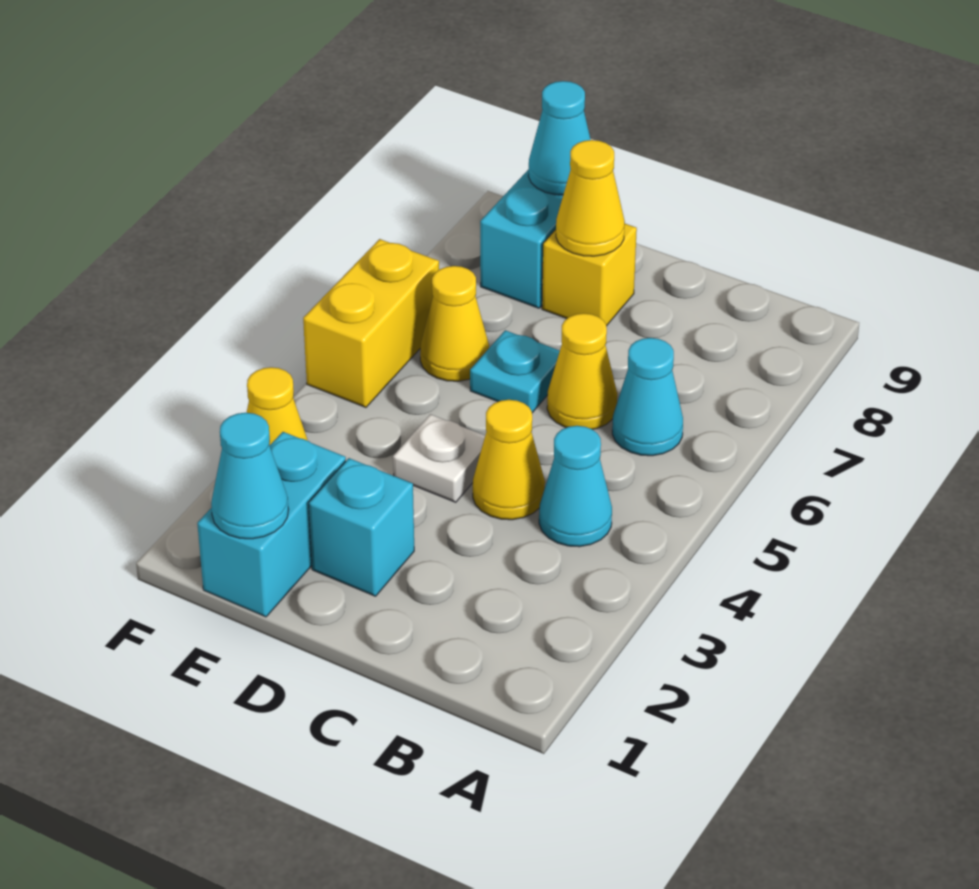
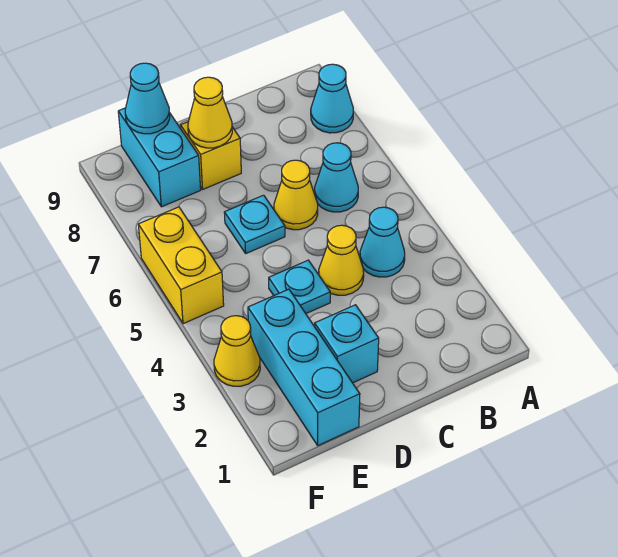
white plate D4 level 1 -> cyan plate D4 level 1
cyan brick E1:E2 level 1 -> cyan brick E1:E3 level 1
cyan cone E1 level 2 -> cyan cone A8 level 1
yellow cone E6 level 1 -> none

